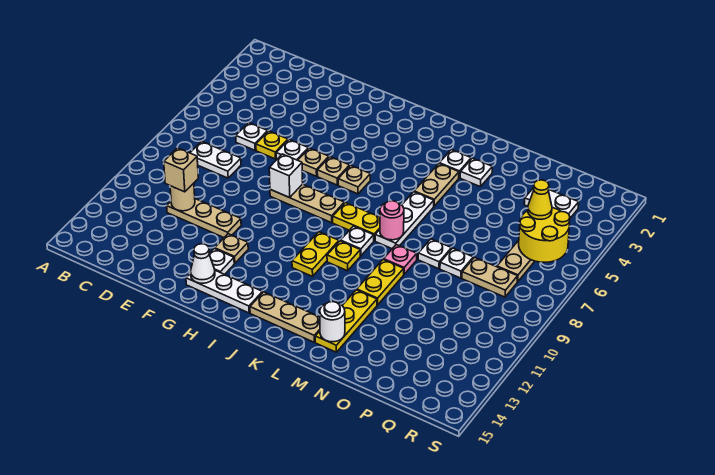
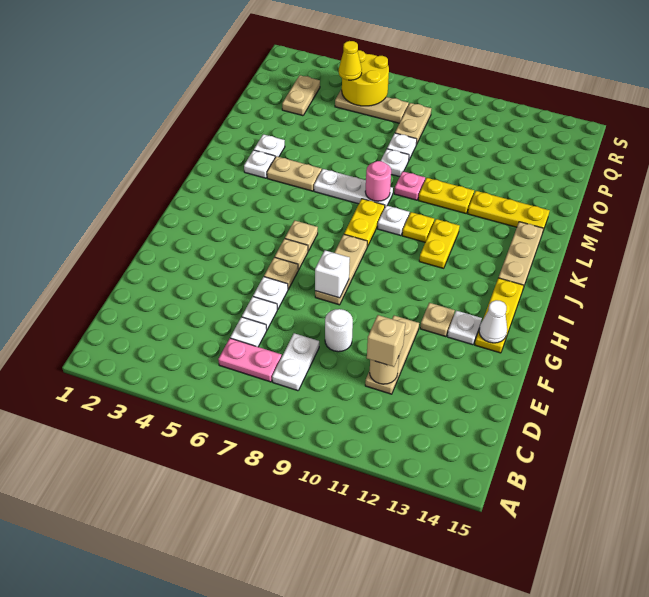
none -> pink plate C6:C7 level 1
yellow plate E6 level 1 -> white plate E6 level 1
white plate G14:I14 level 1 -> yellow plate G14:I14 level 1
yellow plate J10:J11 level 1 -> yellow plate J11:K11 level 1
white round brick M14 level 2 -> white round brick E9 level 1
white plate P3:Q3 level 1 -> tan plate P3:Q3 level 1

